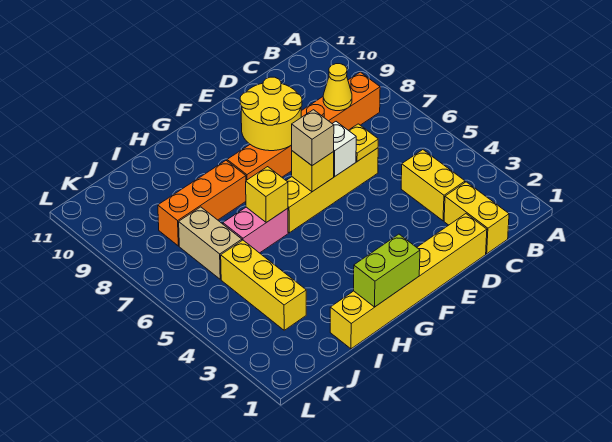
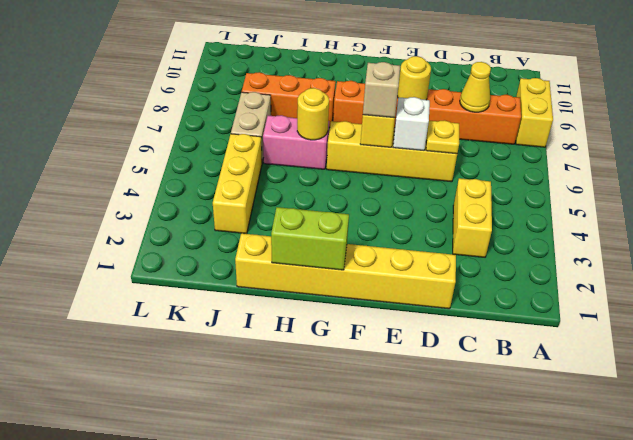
yellow brick C1:C2 level 1 -> yellow brick A8:A9 level 1
yellow round brick E8:F9 level 2 -> yellow round brick E8 level 2
yellow brick H6 level 2 -> yellow round brick H6 level 2

